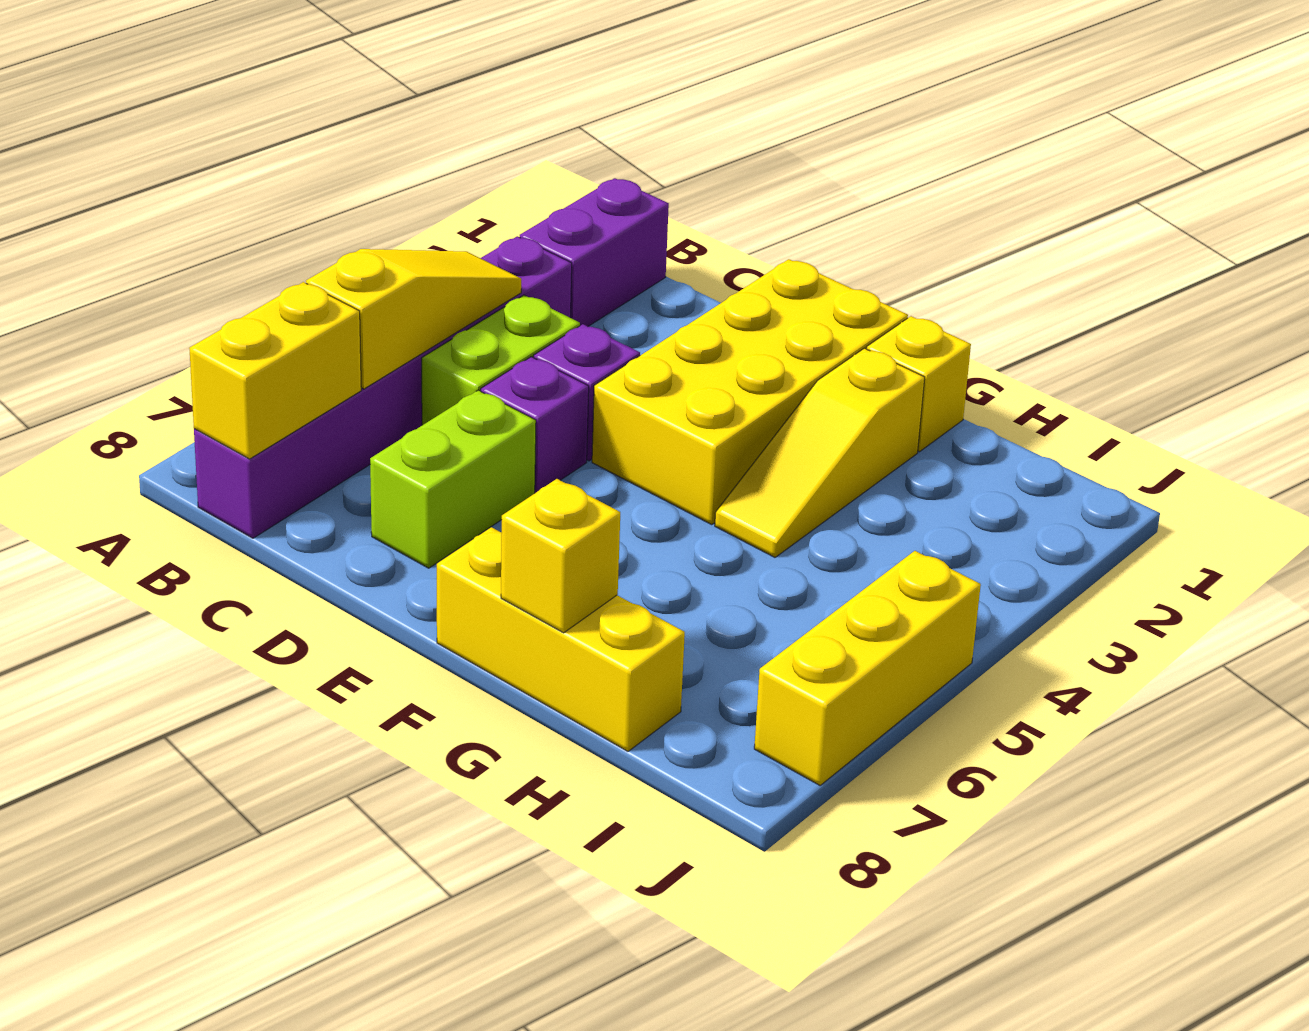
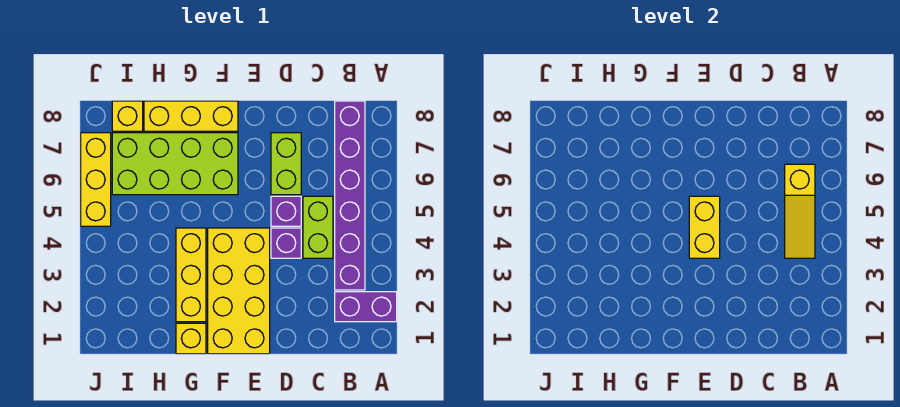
purple brick B1:B2 level 1 -> purple brick A2:B2 level 1
yellow brick B7:B8 level 2 -> yellow brick E4:E5 level 2
none -> lime brick F6:I7 level 1
yellow slope G2:G4 level 1 top 2 -> yellow brick G2:G4 level 1
yellow brick G8 level 2 -> yellow brick I8 level 1

